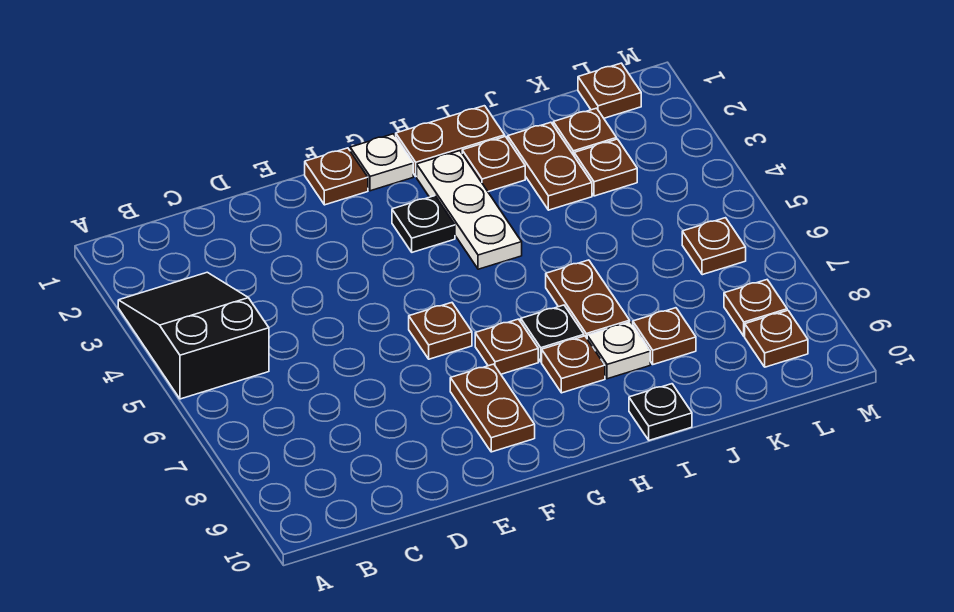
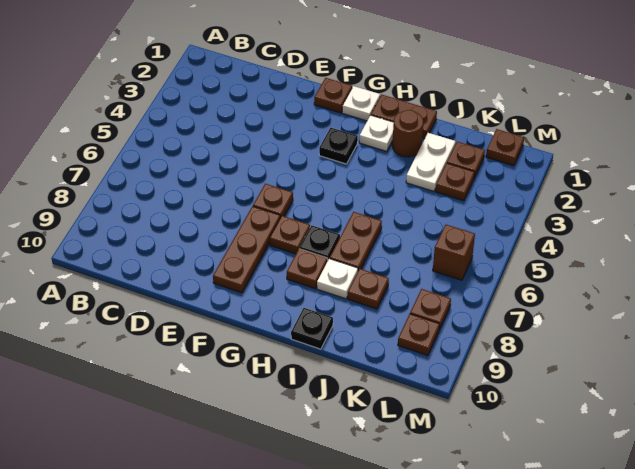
black slope A3:B5 level 1 top 5 -> none
brown plate F8:F9 level 1 -> brown plate F7:F9 level 1
white plate H2:H4 level 1 -> white plate H2 level 1
brown plate I2 level 1 -> brown round brick I2 level 1
brown plate J2:J3 level 1 -> white plate J2:J3 level 1
brown plate L6 level 1 -> brown brick L6 level 1

